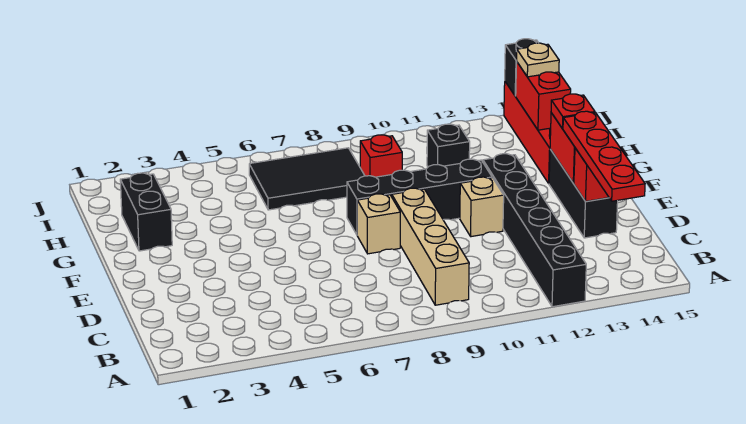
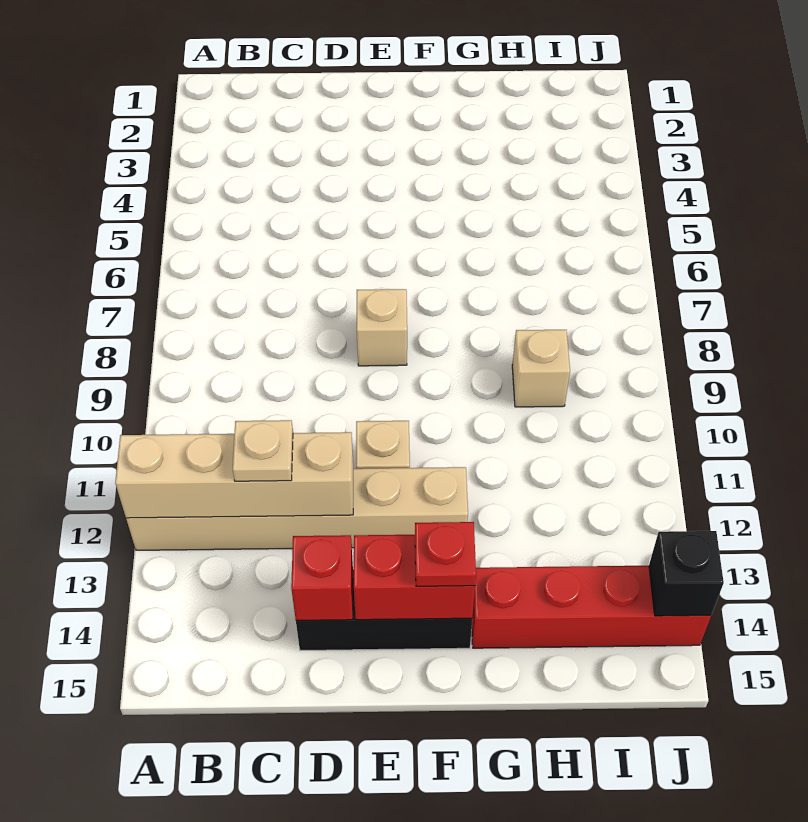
black brick A12:F12 level 1 -> tan brick A12:F12 level 1
tan brick B9:E9 level 1 -> tan brick A12:D12 level 2
red plate B14:E14 level 3 -> none
black brick F8:F11 level 1 -> none
black brick G2:H2 level 1 -> none
black tile H6:I8 level 1 -> none
red brick H9 level 1 -> tan brick H9 level 1
black brick H11 level 1 -> none
red brick H14:I14 level 2 -> none
tan plate I14 level 3 -> tan plate C12 level 3

